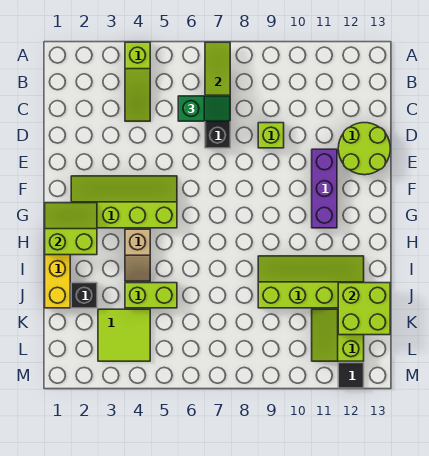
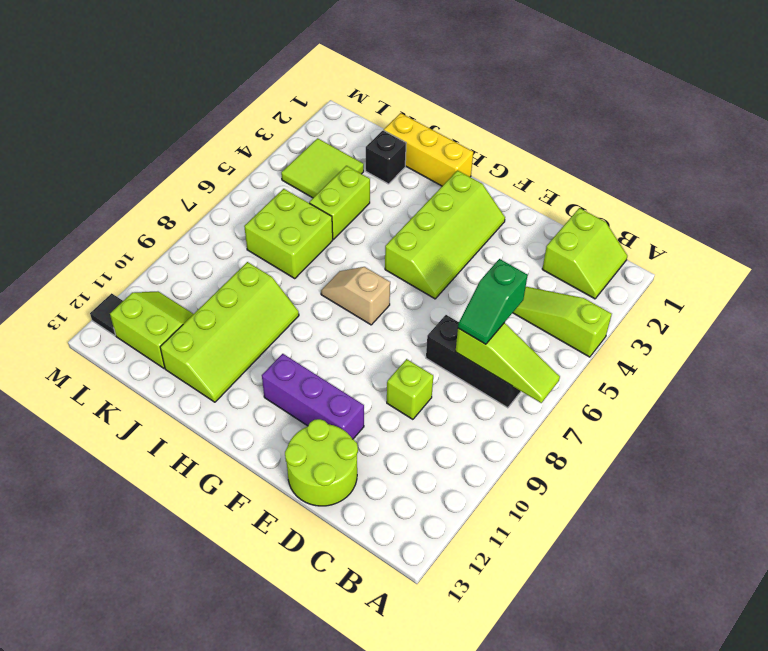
lime slope G1:H2 level 2 top H -> lime slope B1:C2 level 1 top C
tan slope H4:I4 level 1 top H -> tan slope G7:H7 level 1 top G
lime brick J12:K13 level 2 -> lime brick J6:K7 level 1

